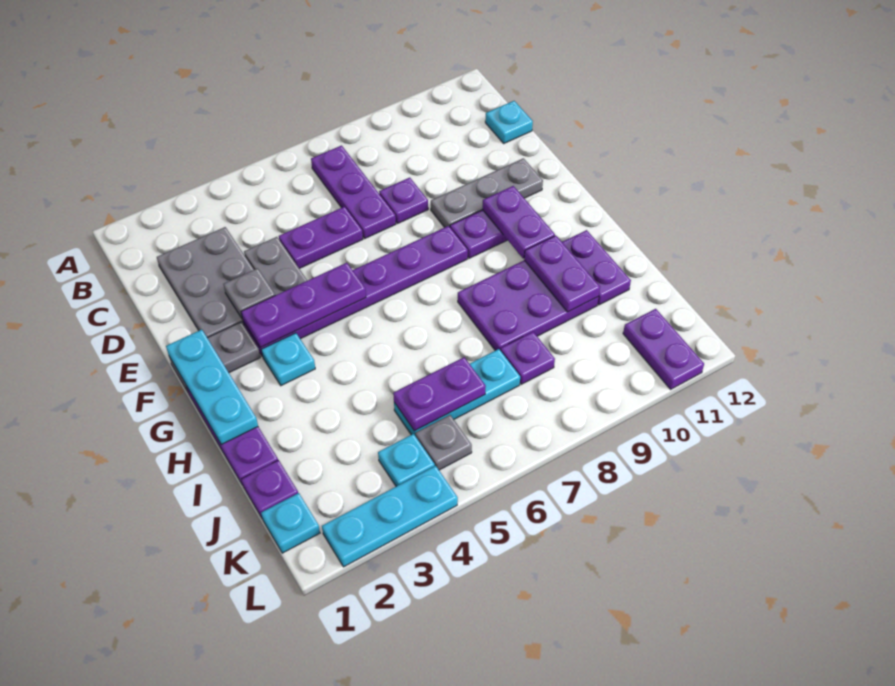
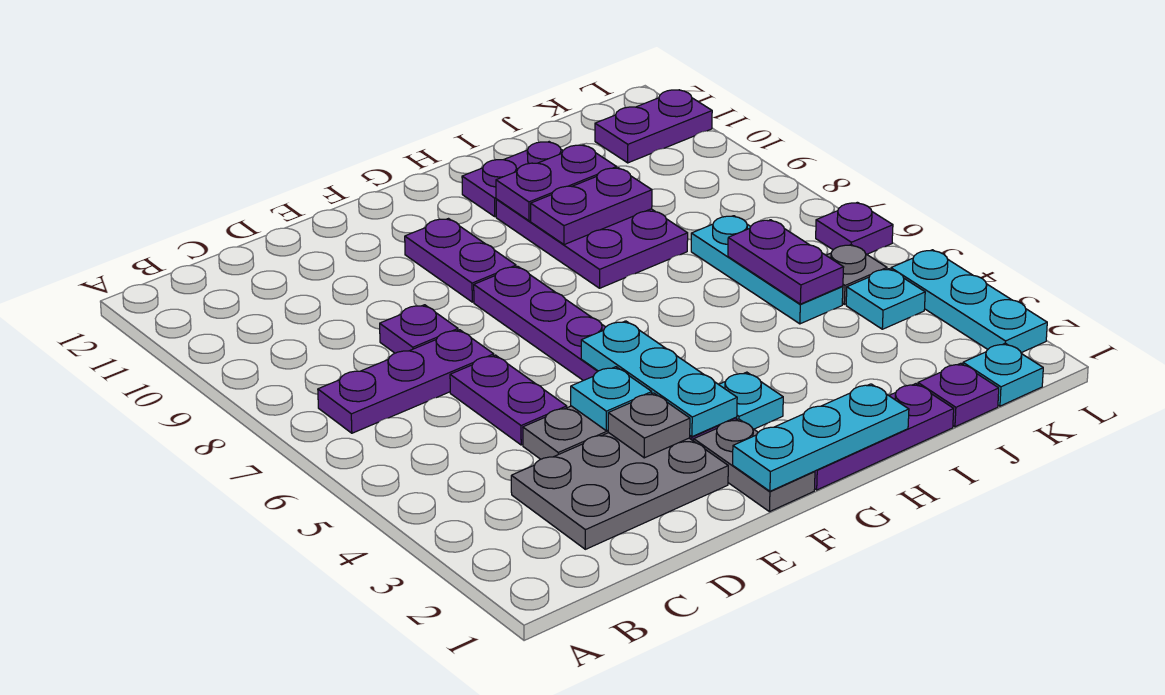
cyan plate C12 level 1 -> cyan plate E4 level 2
grey plate E9:E11 level 1 -> none
purple plate F3:F5 level 2 -> cyan plate F3:F5 level 2
purple plate F10:G10 level 2 -> purple plate H9:I9 level 2
purple plate J8 level 1 -> purple plate L6 level 1

